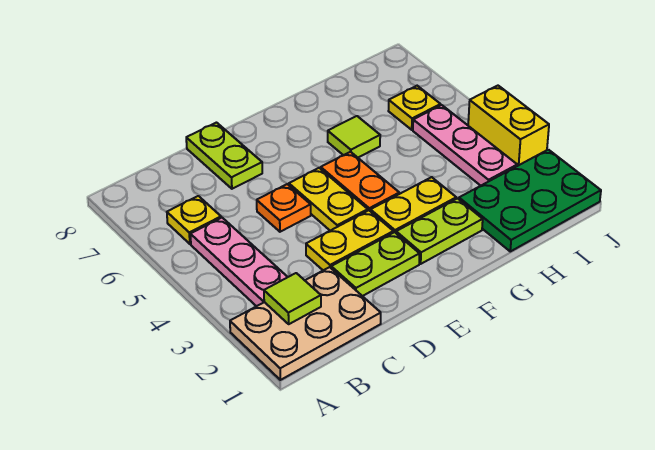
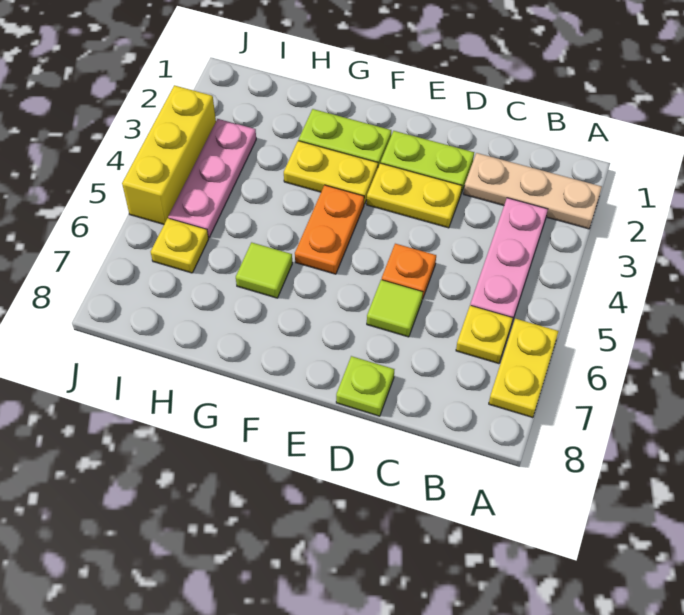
tan plate A1:C2 level 1 -> tan plate A2:C2 level 1
lime tile B2 level 2 -> lime tile D6 level 1
lime plate D7:D8 level 1 -> lime plate D8 level 1
yellow plate E4:E5 level 1 -> yellow plate A6:A7 level 1
green plate H1:J2 level 1 -> none
yellow brick J3:J4 level 1 -> yellow brick J3:J5 level 1

